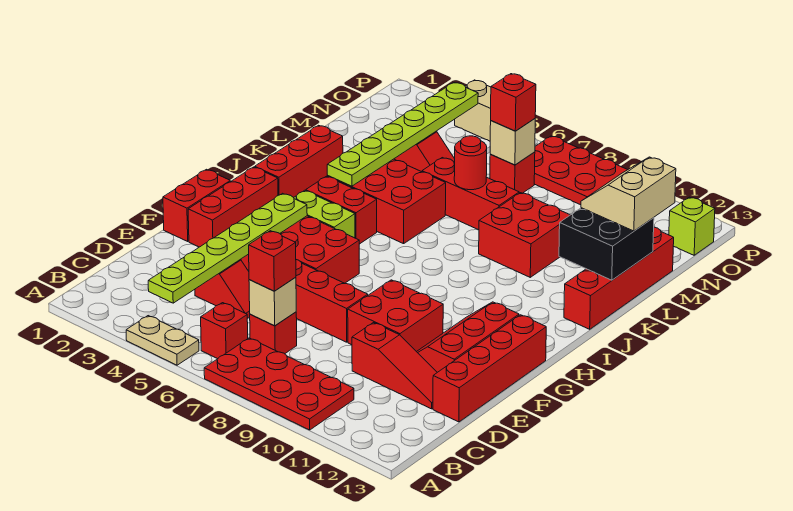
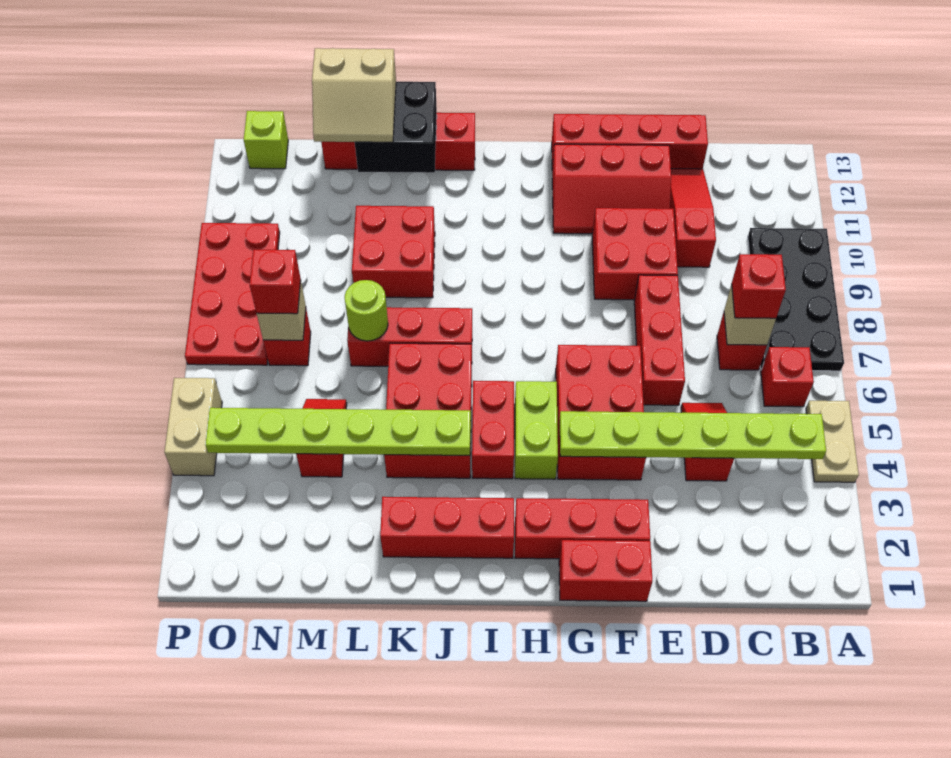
red plate A7:B10 level 1 -> black plate A7:B10 level 1
red brick L6:L8 level 1 -> red brick J7:L7 level 1
red round brick L7 level 2 -> lime round brick L7 level 2

